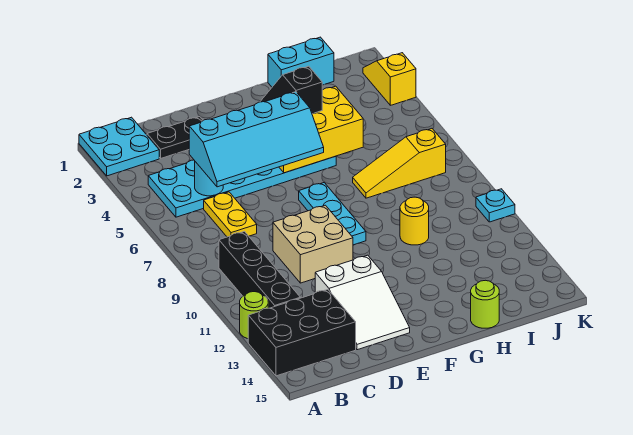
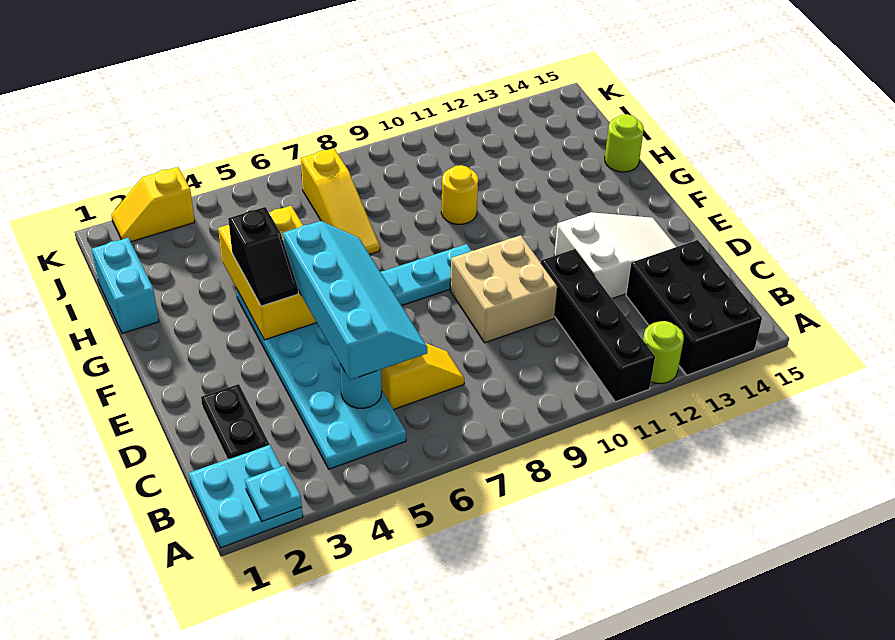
black brick B9:B12 level 1 -> black brick A11:D11 level 1
yellow plate C6:C7 level 1 -> yellow slope C6:C7 level 1 top 6
cyan plate K10 level 1 -> cyan plate A2 level 2

